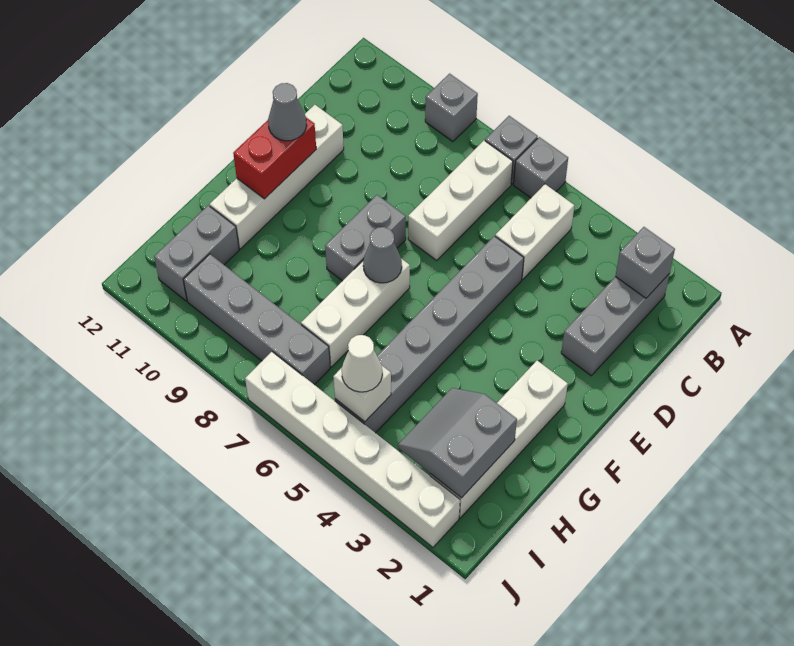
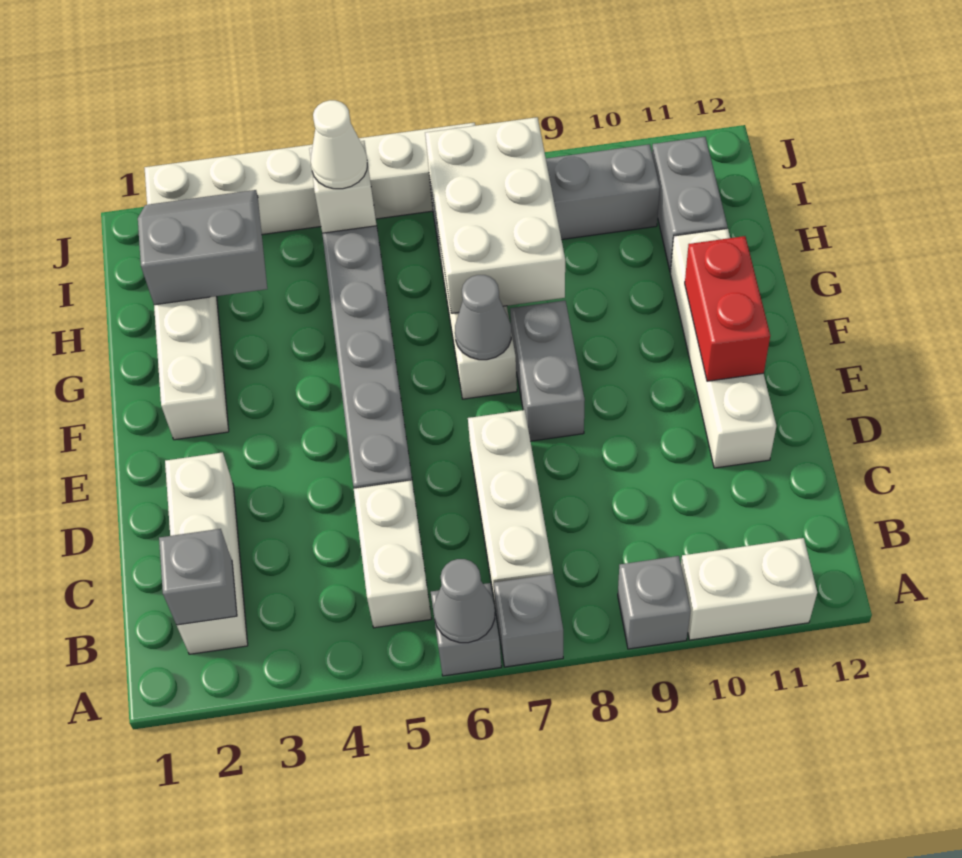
none -> white brick A10:A11 level 1
grey brick B2:D2 level 1 -> white brick B2:D2 level 1
grey cone E11 level 3 -> grey cone A6 level 2
none -> white brick G7:I8 level 2
grey slope H2:I3 level 2 top 2 -> grey slope H2:I3 level 2 top H

